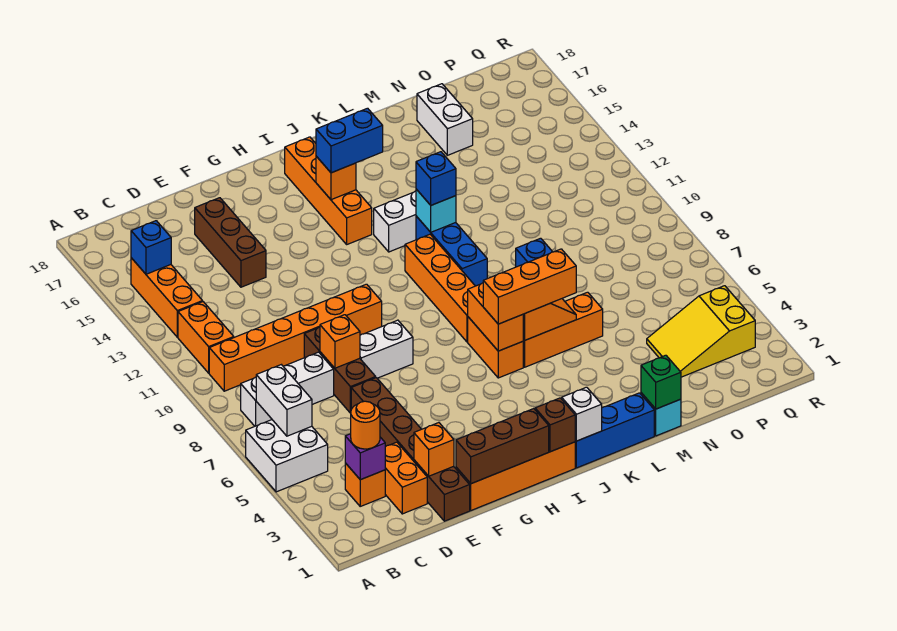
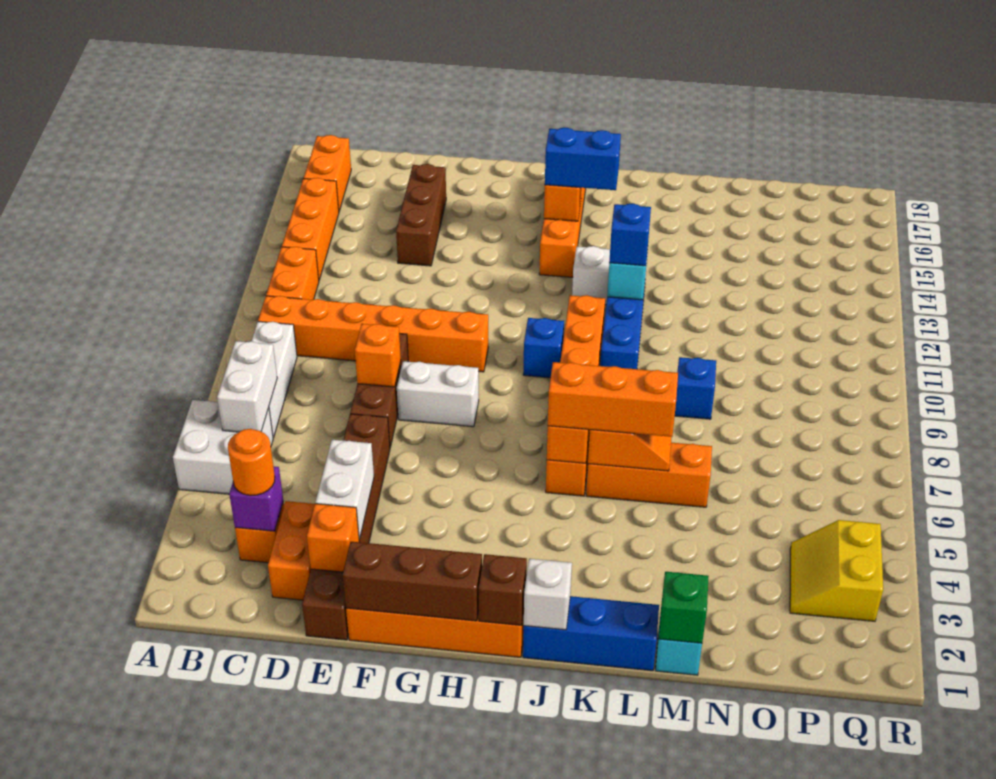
white brick B8:D8 level 1 -> white brick B7:B9 level 1
blue brick B15 level 2 -> blue brick I10 level 1
none -> orange brick B16:B17 level 1
white brick N16:N17 level 1 -> white brick E3:E4 level 2
yellow slope O3:Q4 level 1 top Q -> yellow slope P3:Q4 level 1 top Q

